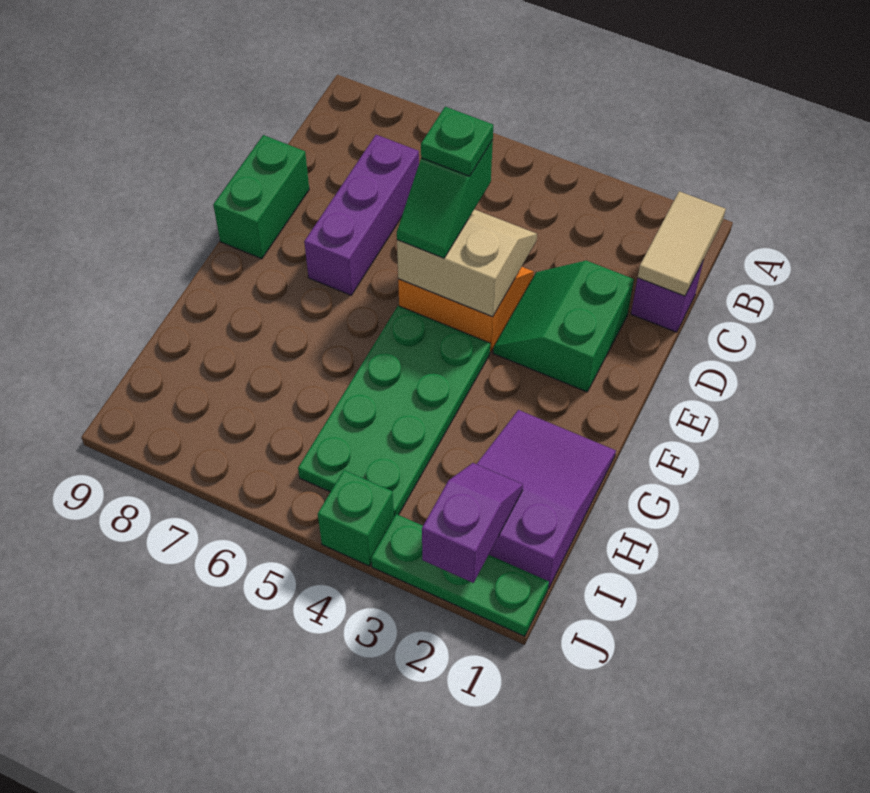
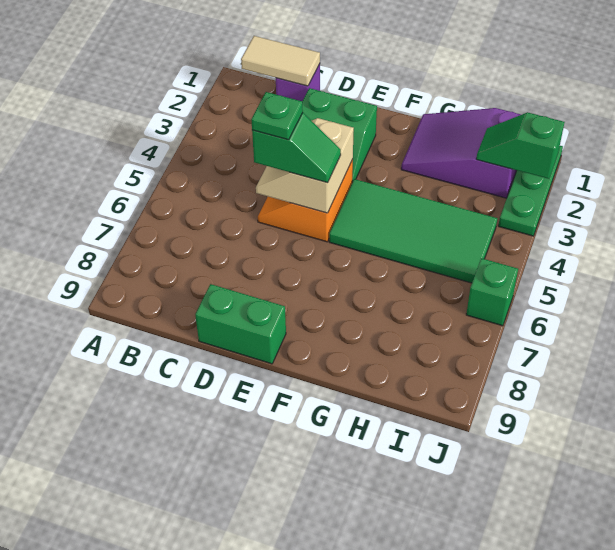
purple brick C7:E7 level 1 -> none
green plate F4:I5 level 1 -> green tile F4:I5 level 1
purple slope I2:J2 level 2 top J -> green slope I2:J2 level 2 top J
green brick J4 level 1 -> green brick J6 level 1

